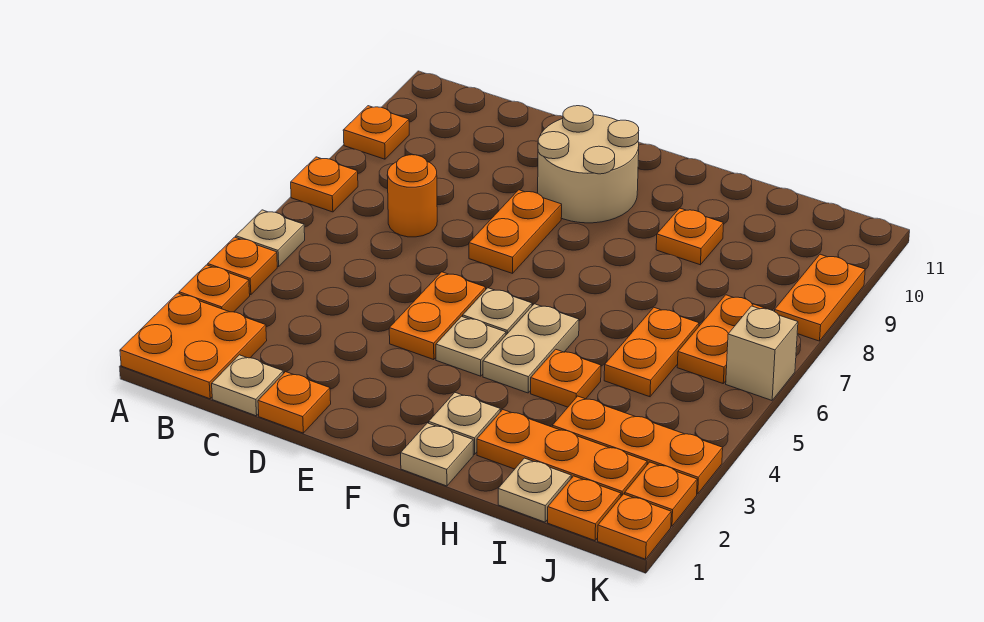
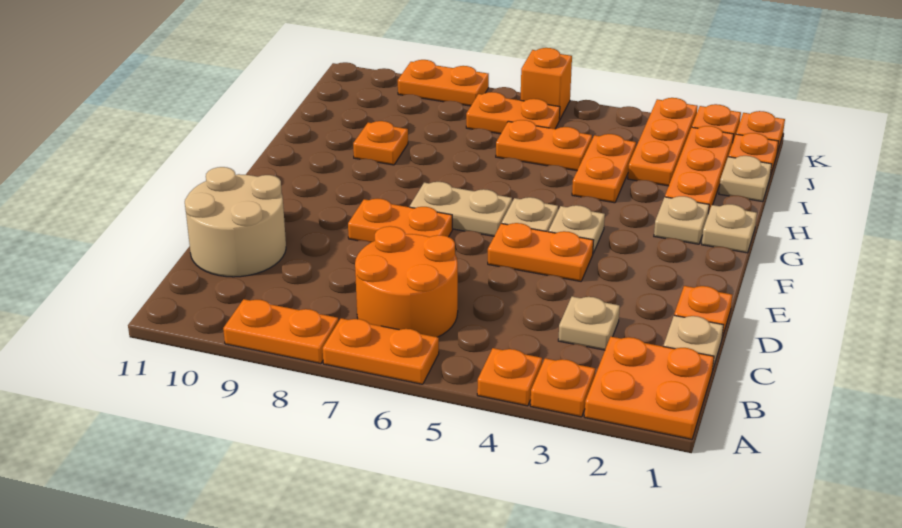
tan plate A5 level 1 -> tan plate C3 level 1
orange plate A7 level 1 -> orange plate A6:A7 level 1
orange plate A9 level 1 -> orange plate A8:A9 level 1
orange round brick C7 level 1 -> orange round brick B6:C7 level 1
tan round brick E9:F10 level 1 -> tan round brick C10:D11 level 1
tan plate G4:G5 level 1 -> tan plate F6:F7 level 1
orange plate H4 level 1 -> orange plate H4:I4 level 1
tan brick K6 level 1 -> orange brick K6 level 1

